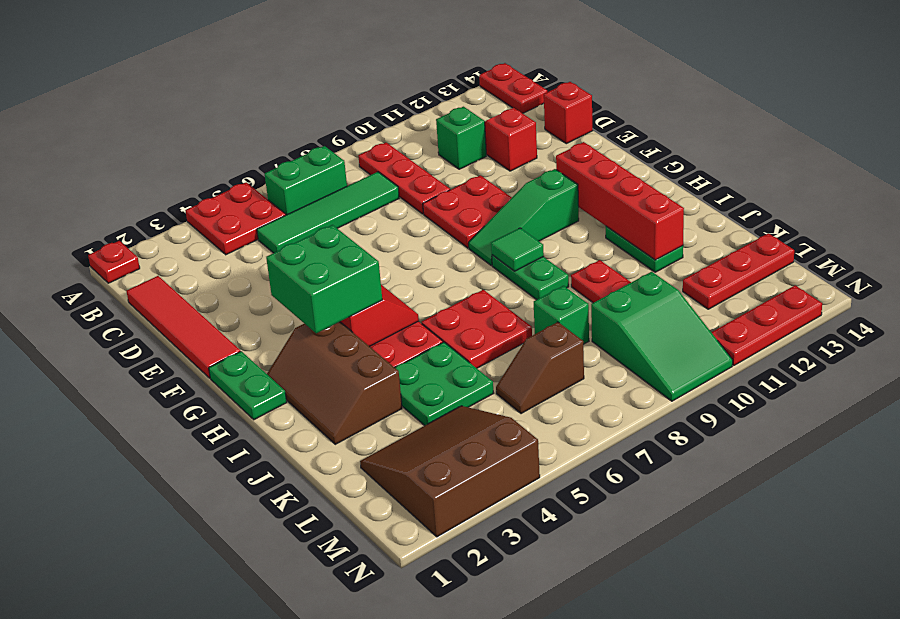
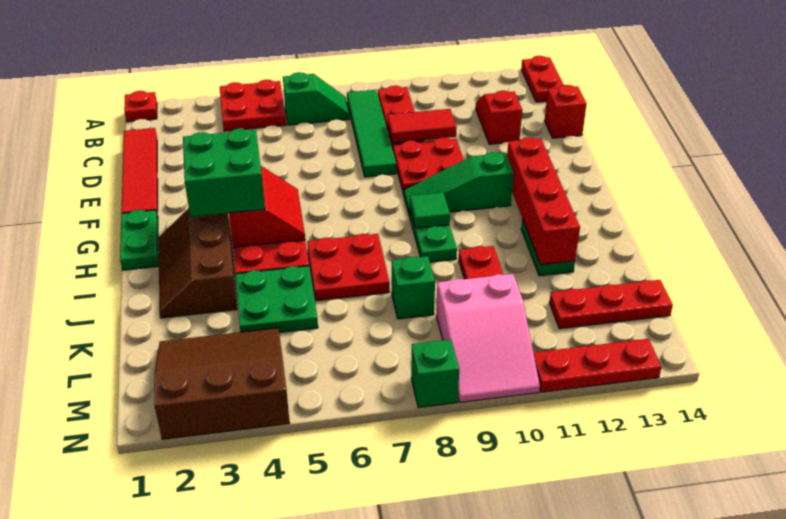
green brick B6:B7 level 1 -> green slope B6:B7 level 1 top 6
green tile C5:C8 level 1 -> green tile B8:E8 level 1
green brick C11 level 1 -> green brick N8 level 1
none -> red tile D9:D10 level 2
brown slope L6:L7 level 1 top 7 -> none
green slope L9:N10 level 1 top L -> pink slope L9:N10 level 1 top L

